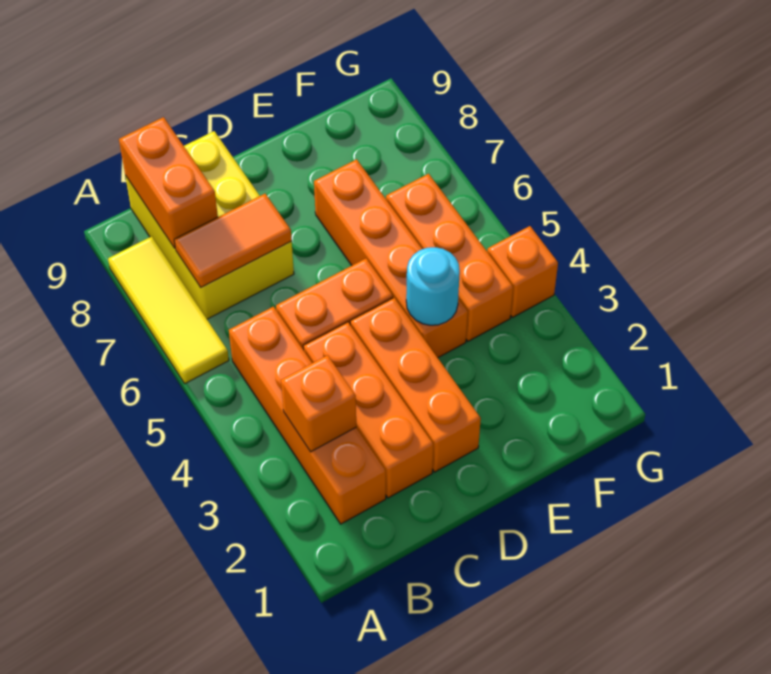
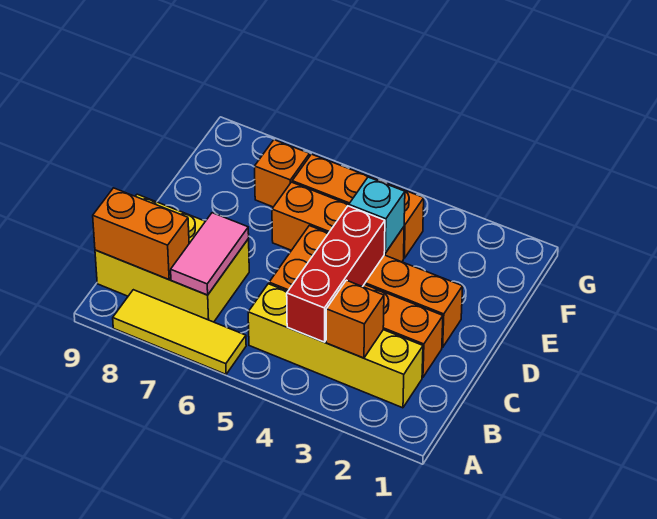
orange brick B2:B5 level 1 -> yellow brick B2:B5 level 1
none -> red brick B4:D4 level 2
orange tile B7:C7 level 2 -> pink tile B7:C7 level 2
orange brick E4:E7 level 1 -> orange brick E4:E6 level 1
cyan round brick E4 level 2 -> cyan brick E4 level 2
orange brick G4 level 1 -> orange brick F7 level 1

